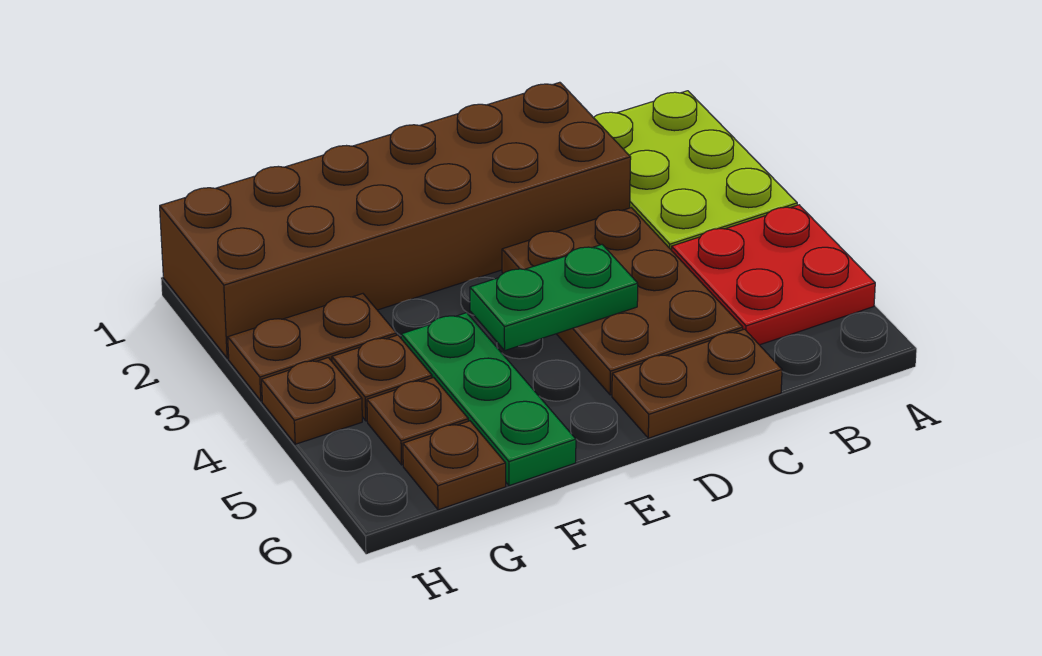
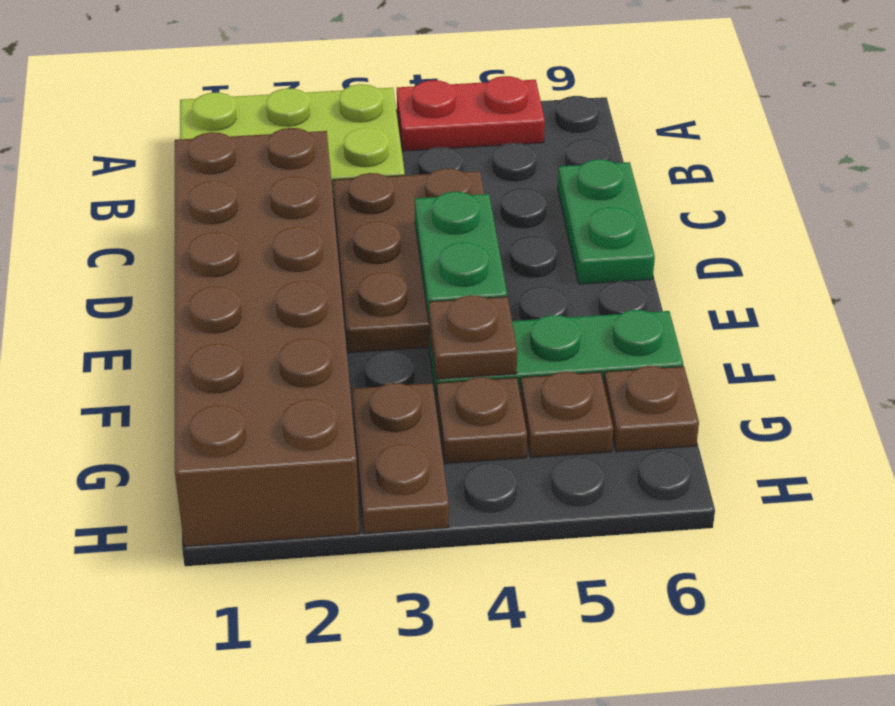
red plate A4:B5 level 1 -> red plate A4:A5 level 1
brown plate C3:D5 level 1 -> brown plate C3:E4 level 1
brown plate C6:D6 level 1 -> green plate C6:D6 level 1
brown plate H4 level 1 -> brown plate F4 level 2

